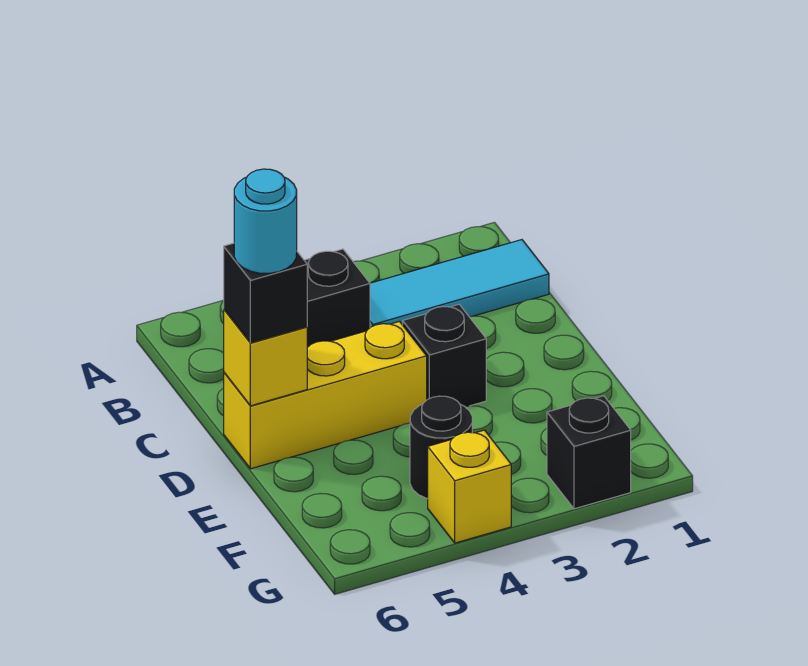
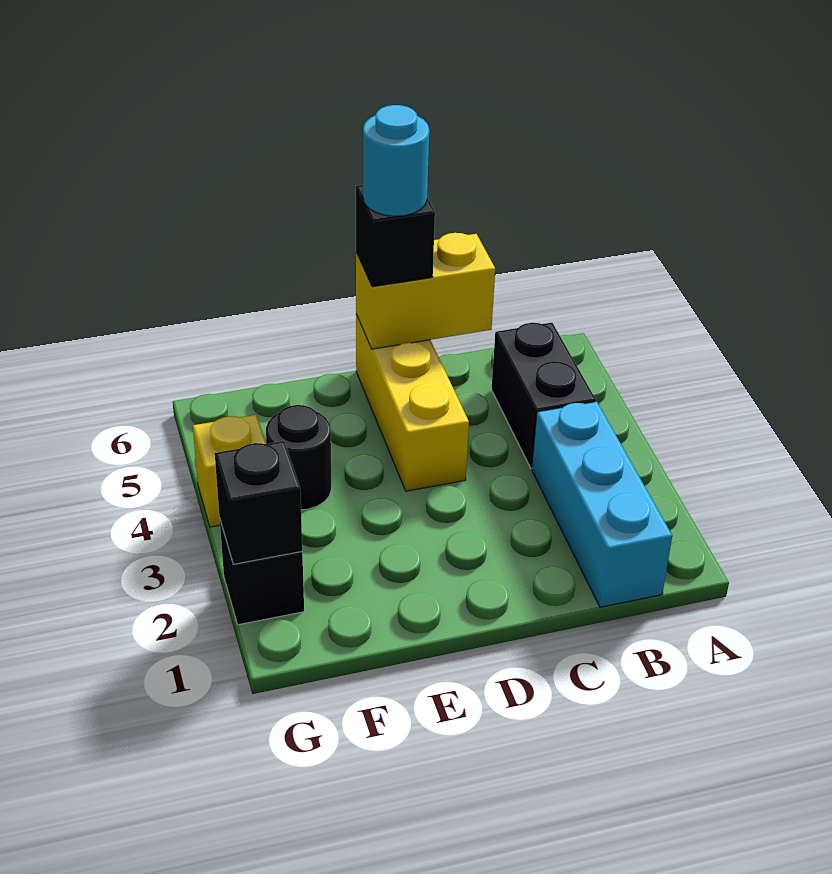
cyan tile B1:B3 level 1 -> cyan brick B1:B3 level 1
black brick D3 level 1 -> black brick G2 level 2
yellow brick D6 level 2 -> yellow brick C6:D6 level 2

